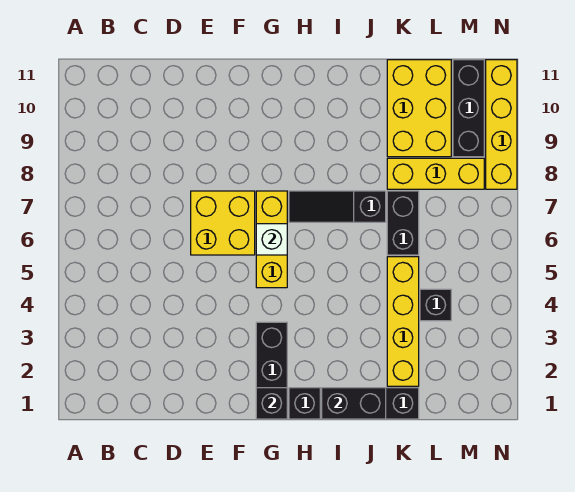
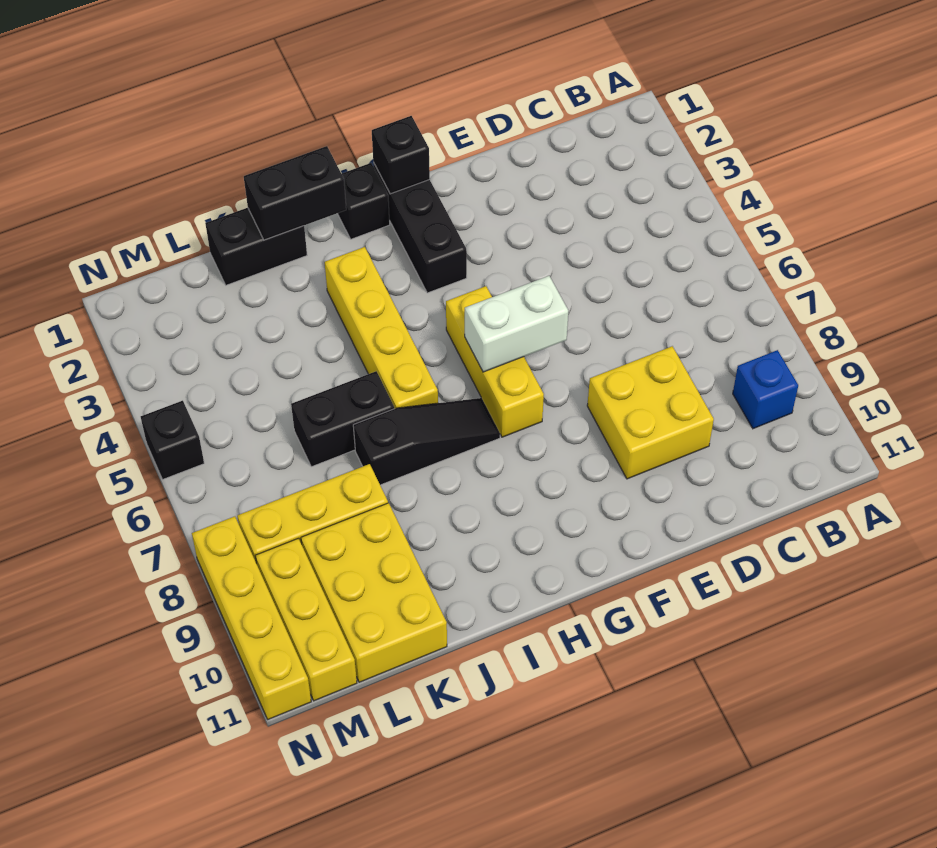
none -> blue brick B9 level 1
yellow brick E6:F7 level 1 -> yellow brick D8:E9 level 1
white brick G6 level 2 -> white brick F6:G6 level 2
yellow brick K2:K5 level 1 -> yellow brick I3:I6 level 1
black brick K6:K7 level 1 -> black brick J6:K6 level 1
black brick L4 level 1 -> black brick N5 level 1
black brick M9:M11 level 1 -> yellow brick M9:M11 level 1

